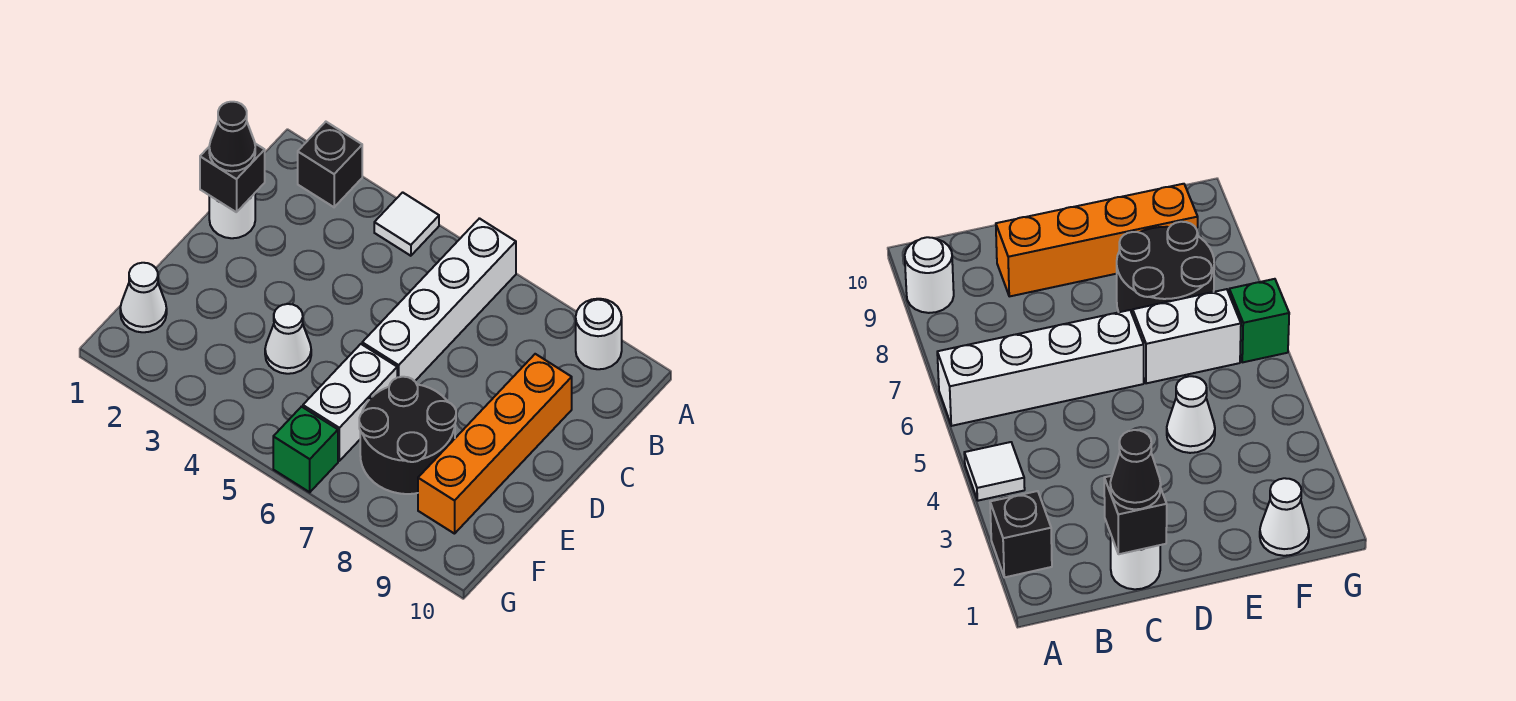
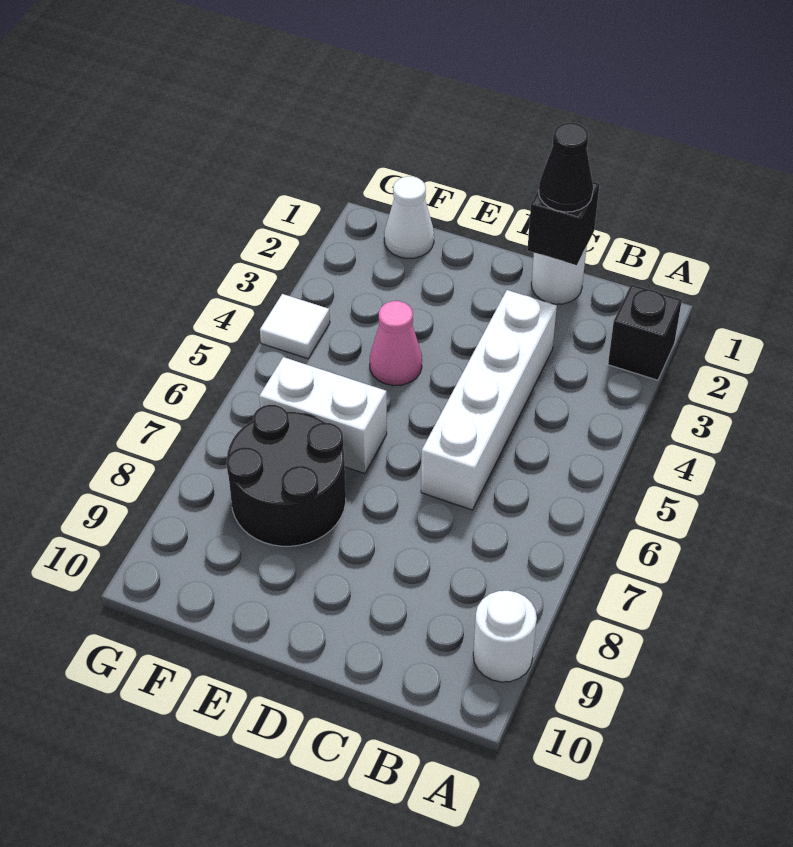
white tile A4 level 1 -> white tile G4 level 1
white brick A6:D6 level 1 -> white brick C3:C6 level 1
orange brick C9:F9 level 1 -> none
white cone E4 level 1 -> pink cone E4 level 1
green brick G6 level 1 -> none

